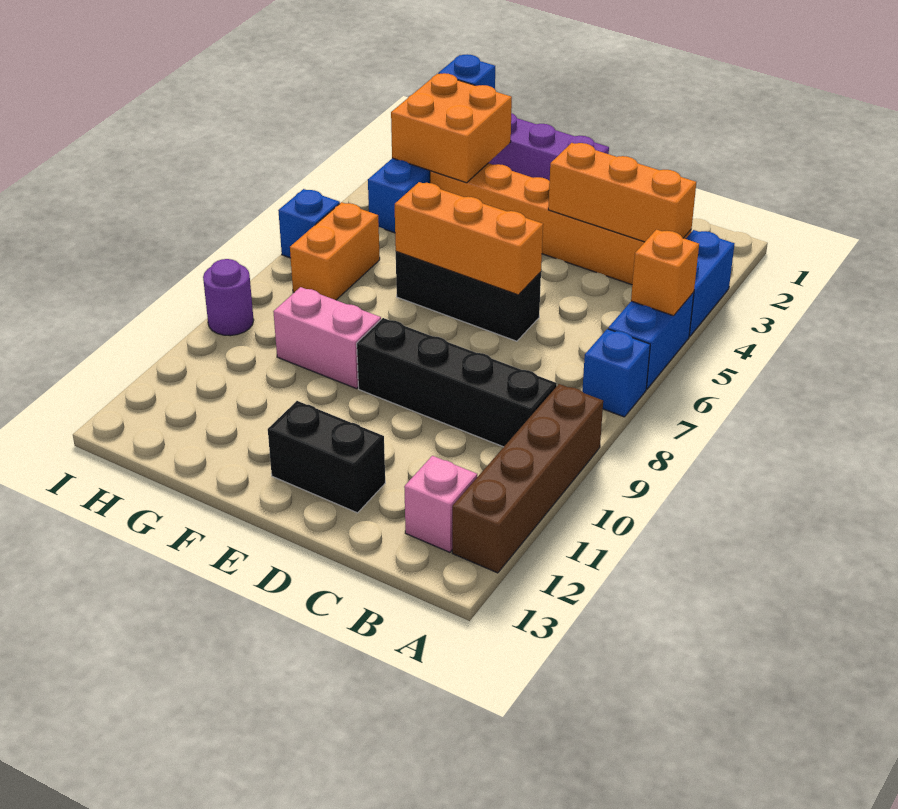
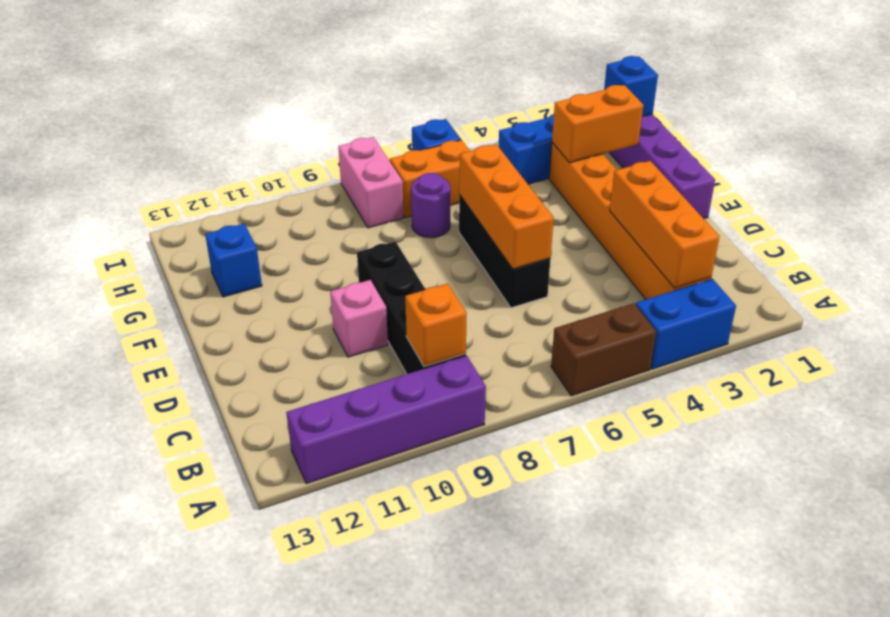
blue brick A5:A6 level 1 -> brown brick A5:A6 level 1
orange brick A5 level 2 -> orange brick B9 level 2
blue brick A7 level 1 -> blue brick G12 level 1
brown brick A9:A12 level 1 -> purple brick A9:A12 level 1
pink brick B12 level 1 -> pink brick D10 level 1
black brick D12:E12 level 1 -> none
pink brick F9:G9 level 1 -> pink brick H8:I8 level 1
orange brick G2:H3 level 2 -> orange brick G2:G3 level 2
purple round brick I9 level 1 -> purple round brick G7 level 1

